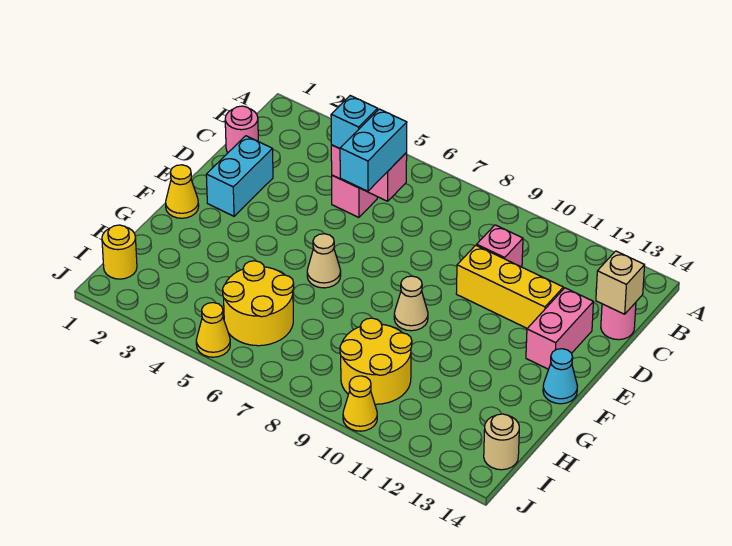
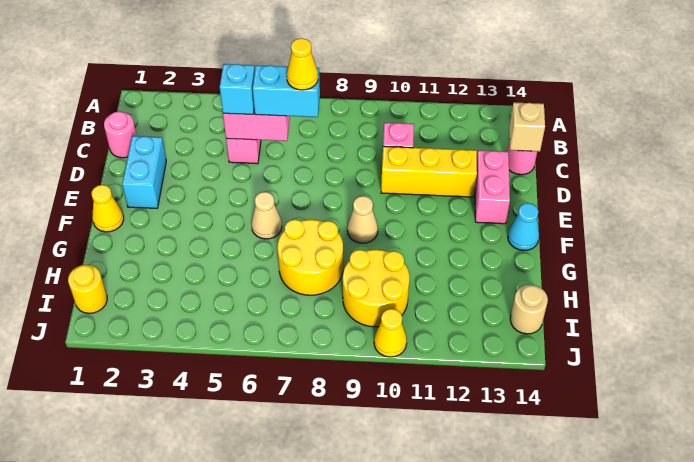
cyan brick C6:D6 level 3 -> cyan brick C6:C7 level 3
yellow round brick H5:I6 level 1 -> yellow round brick G7:H8 level 1
yellow cone J5 level 1 -> yellow cone C7 level 4

